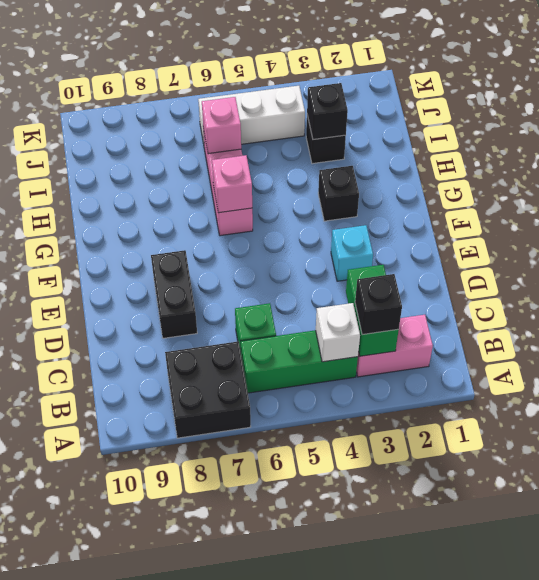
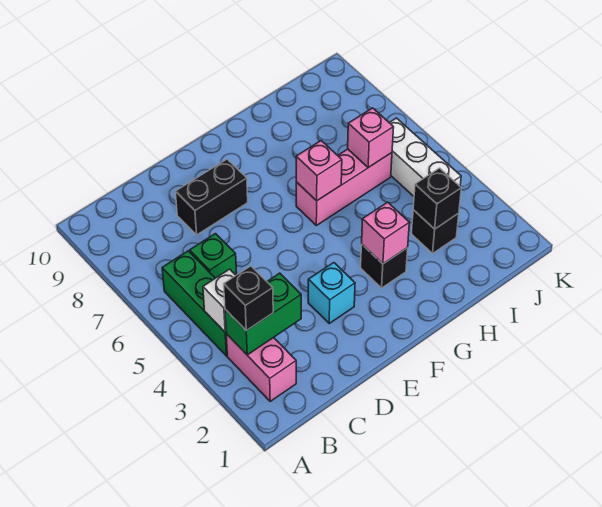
black brick A7:B8 level 1 -> none
none -> pink brick G3 level 2

